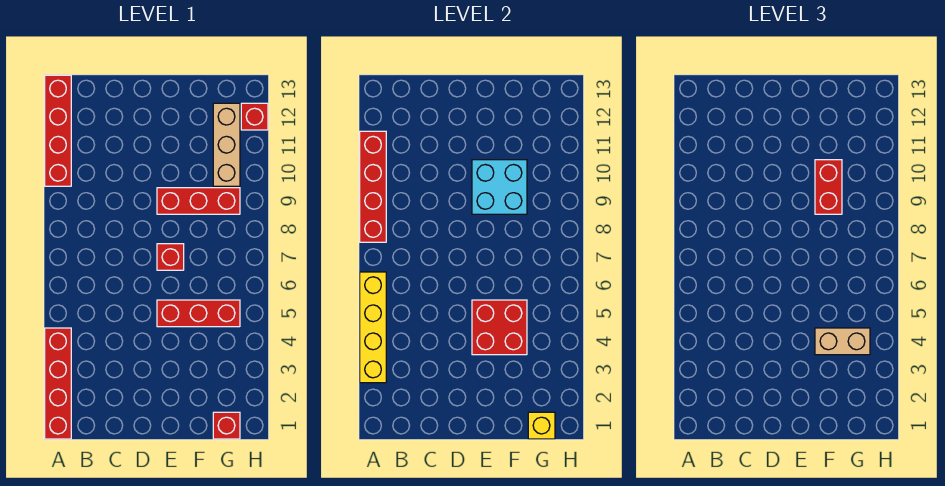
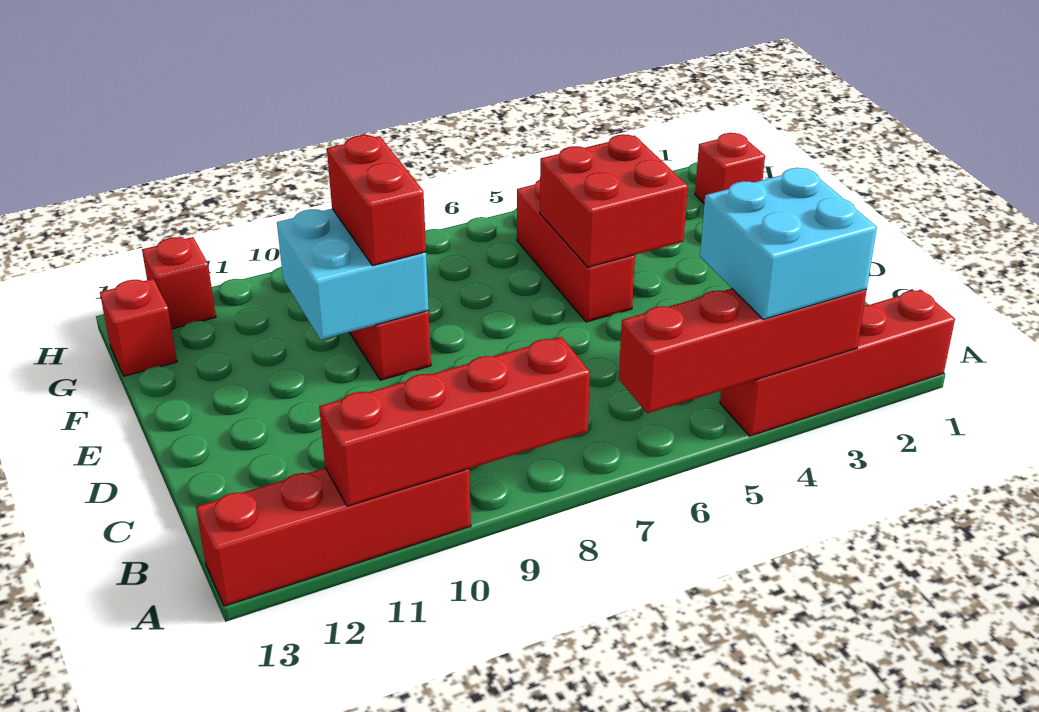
yellow brick A3:A6 level 2 -> red brick A3:A6 level 2
none -> cyan brick A3:B4 level 3
red brick E7 level 1 -> red brick G13 level 1
tan brick F4:G4 level 3 -> none
red brick F9:F10 level 3 -> red brick E9:F9 level 3
yellow brick G1 level 2 -> none
tan brick G10:G12 level 1 -> none

